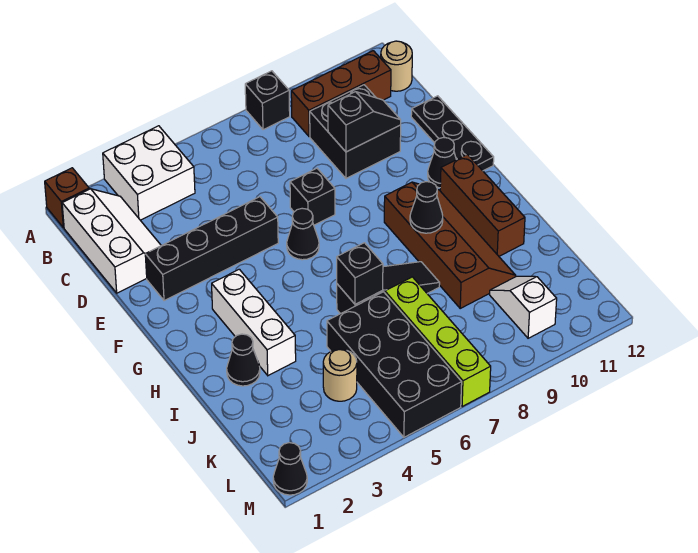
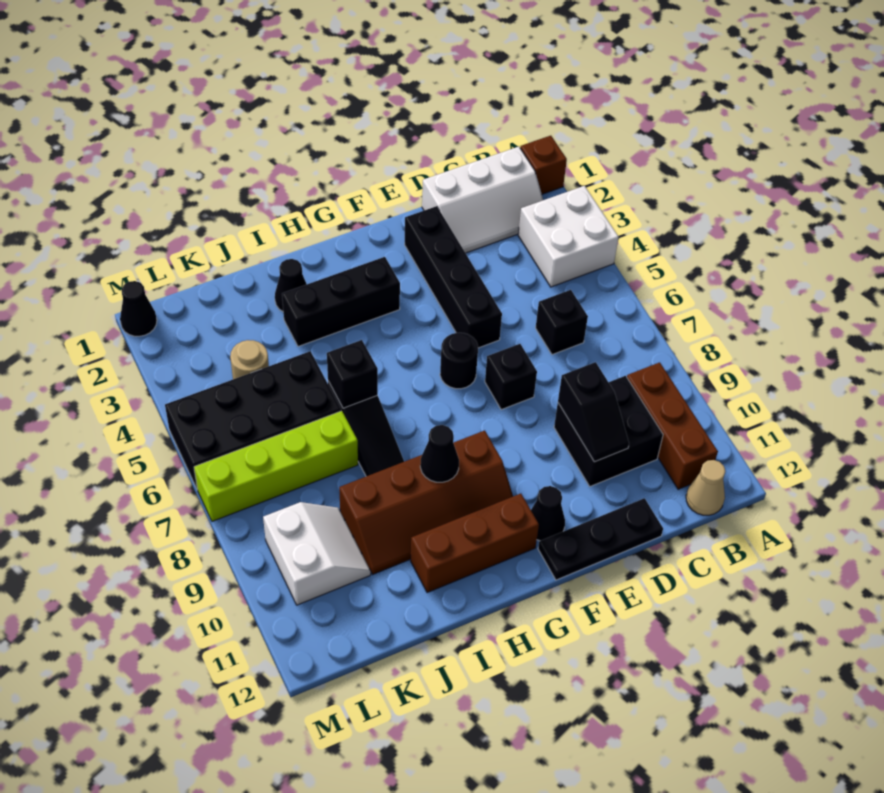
black brick A8 level 1 -> black brick C6 level 1
tan round brick B12 level 1 -> tan cone B12 level 1
black cone F6 level 1 -> black round brick F6 level 1
white brick G3:I3 level 1 -> black brick G3:I3 level 1
white slope K10:L10 level 1 top L -> white slope K9:L10 level 1 top L

